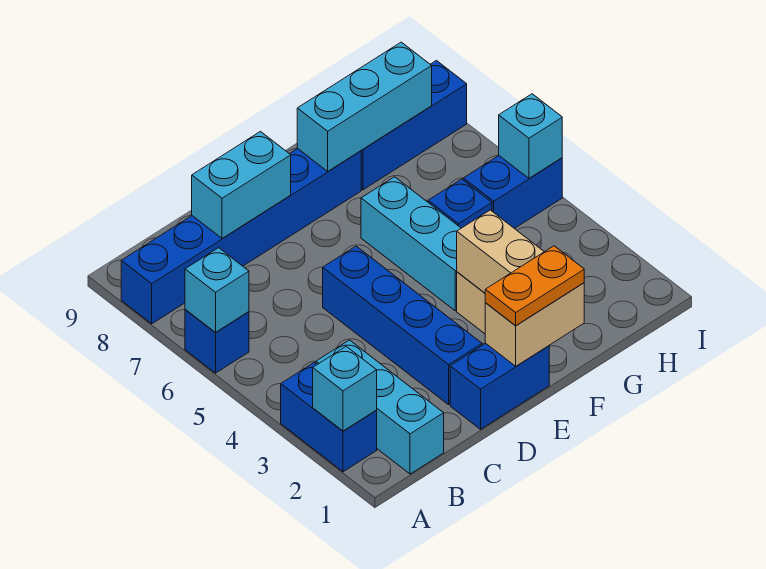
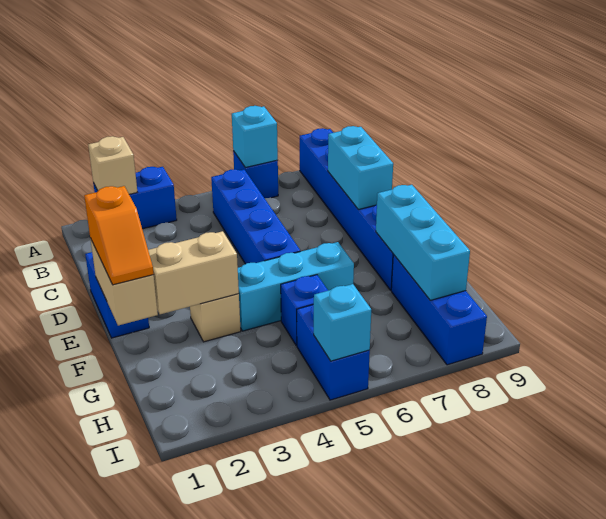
cyan brick A2 level 2 -> tan brick A2 level 2
cyan brick B1:B3 level 1 -> none
blue brick D2:D5 level 1 -> blue brick B5:E5 level 1
orange plate E1:F1 level 3 -> orange slope E1:F1 level 3 top E

